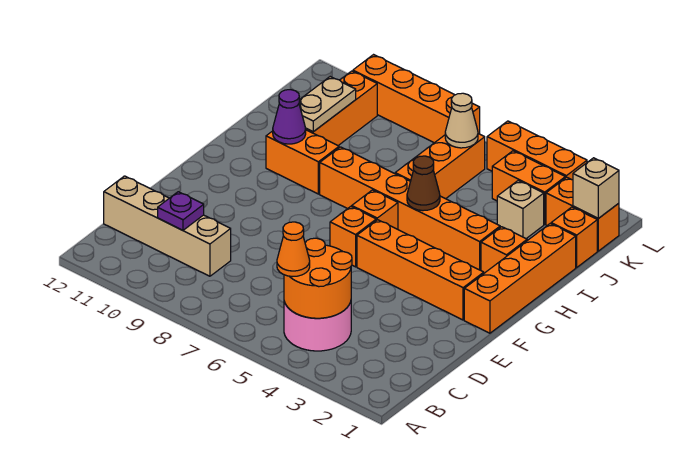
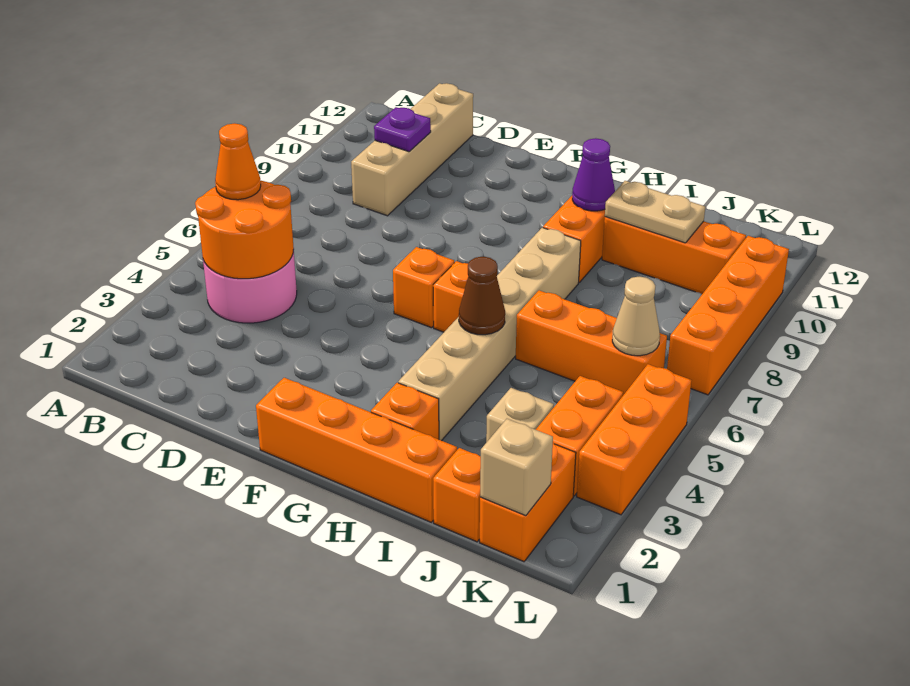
orange brick F2:F5 level 1 -> none
orange brick H3:H8 level 1 -> tan brick H3:H8 level 1

